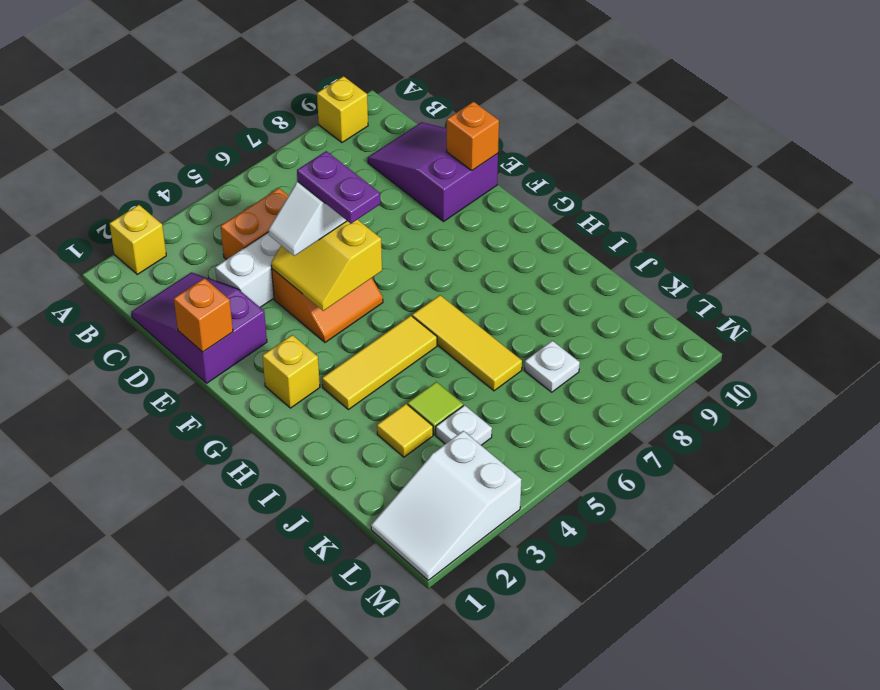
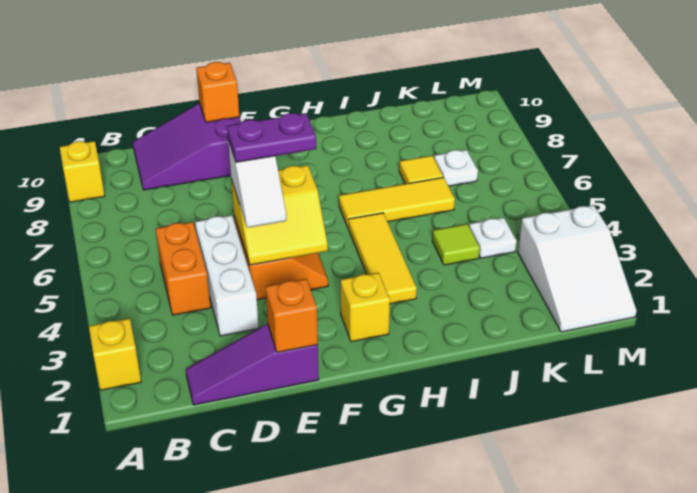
purple slope C1:E2 level 1 top E -> purple slope C1:E1 level 1 top E
yellow tile J3 level 1 -> yellow tile J7 level 1

